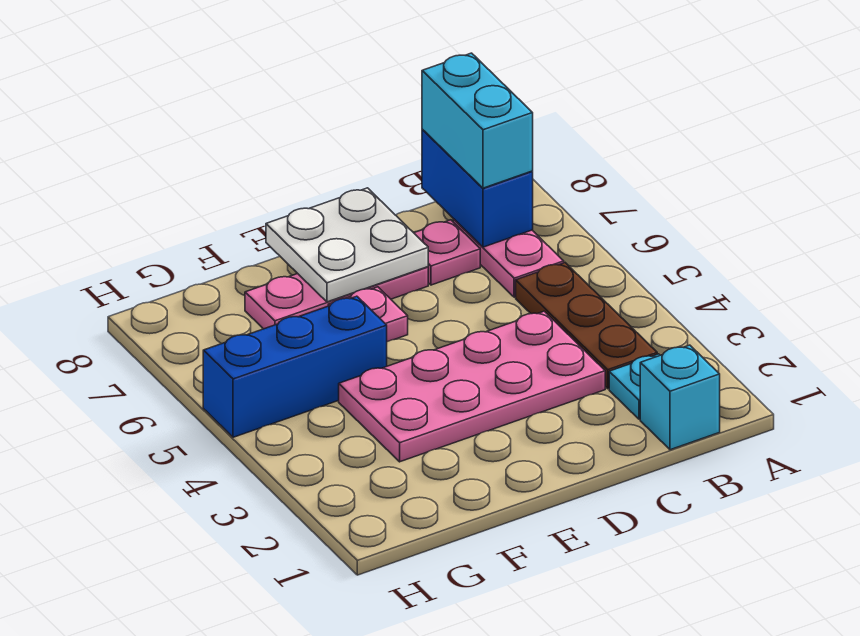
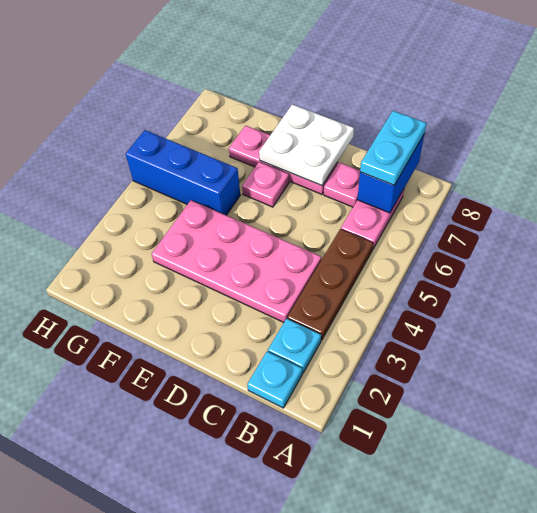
cyan brick B1 level 1 -> cyan plate B1 level 1
cyan brick B7:B8 level 3 -> cyan plate B7:B8 level 3

